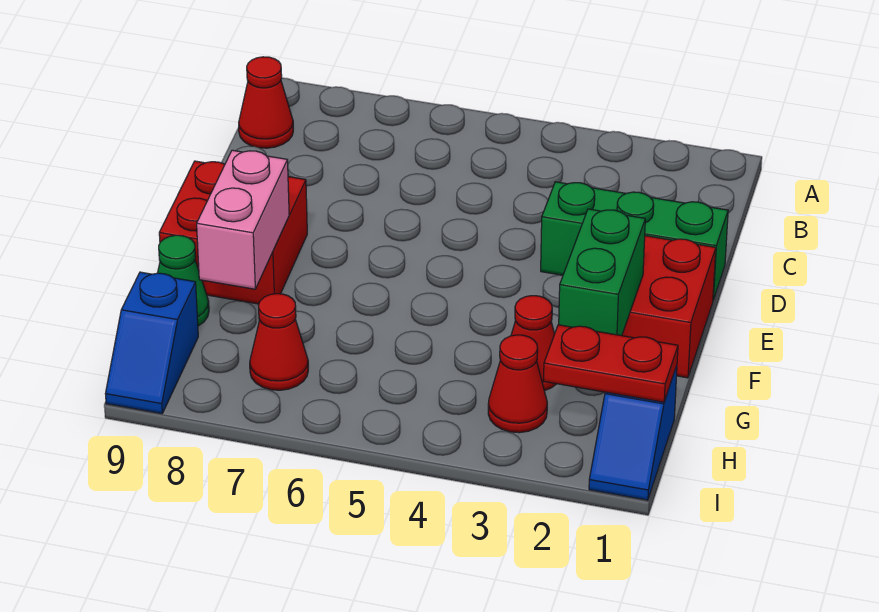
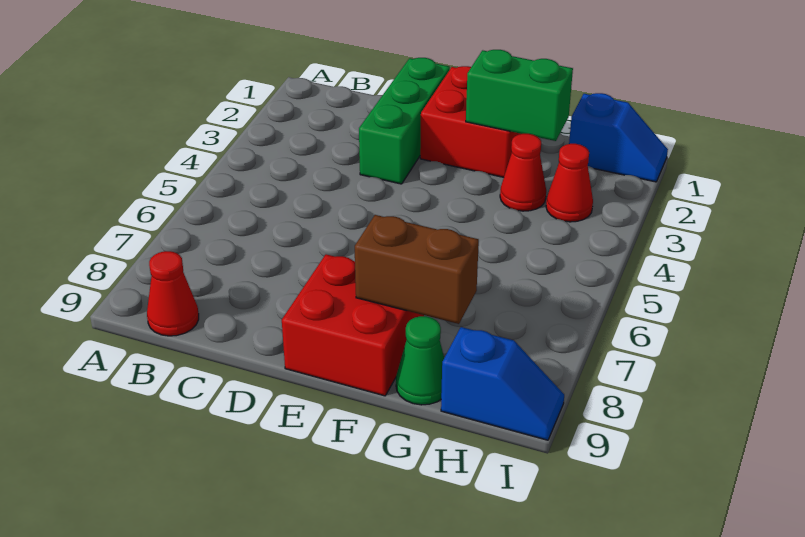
pink brick F8:G8 level 2 -> brown brick F8:G8 level 2
red plate H1:H2 level 2 -> none
red cone H7 level 1 -> none

